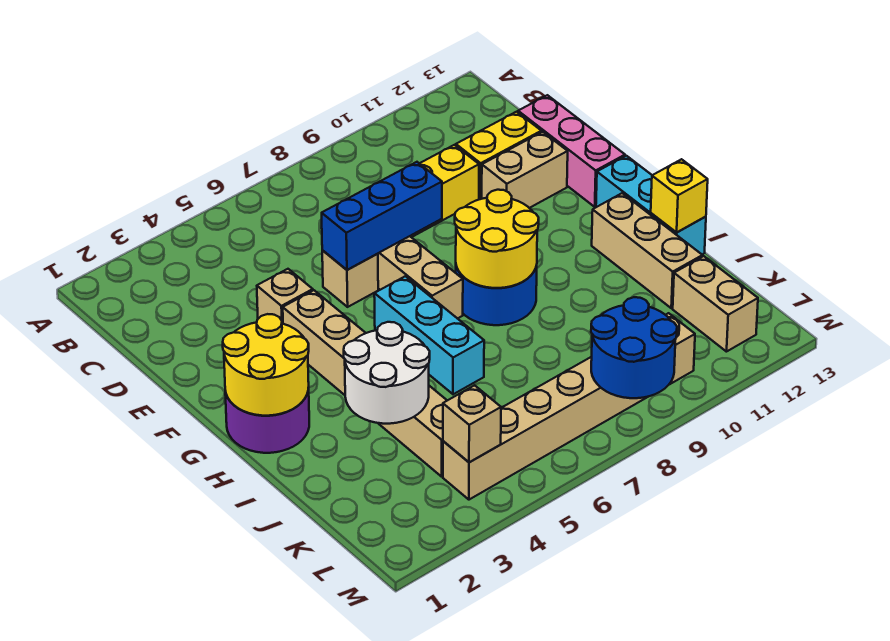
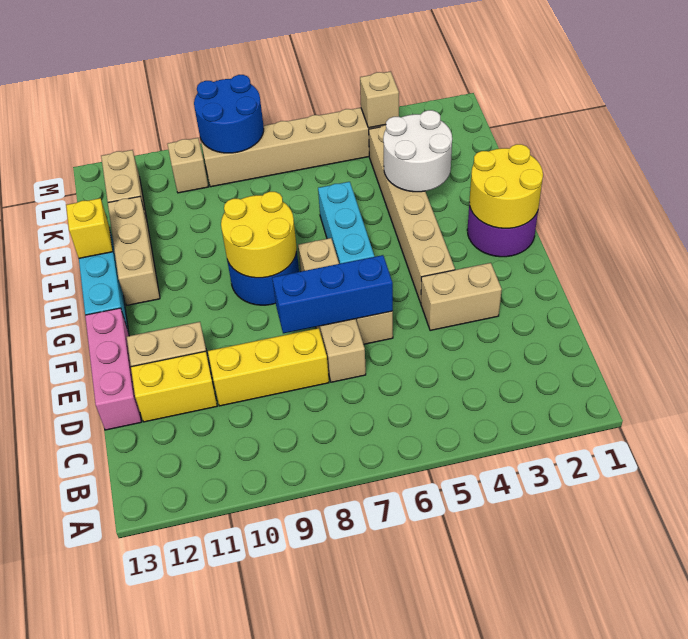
tan brick E4 level 1 -> tan brick E3:E4 level 1

